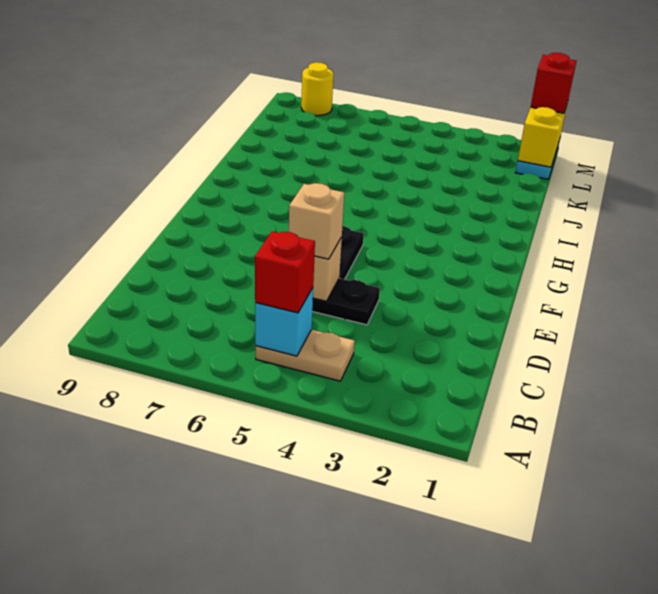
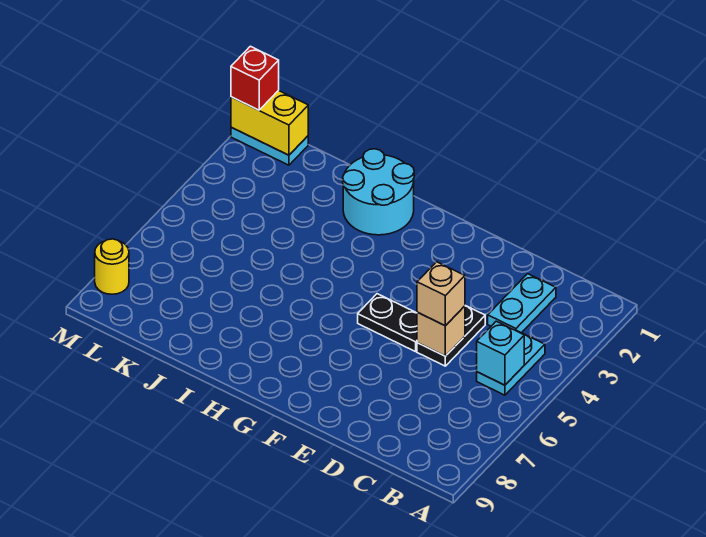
tan plate B4:B5 level 1 -> cyan plate B4:B5 level 1
red brick B5 level 3 -> none
none -> cyan plate C2:C3 level 1
none -> cyan round brick H1:I2 level 1

